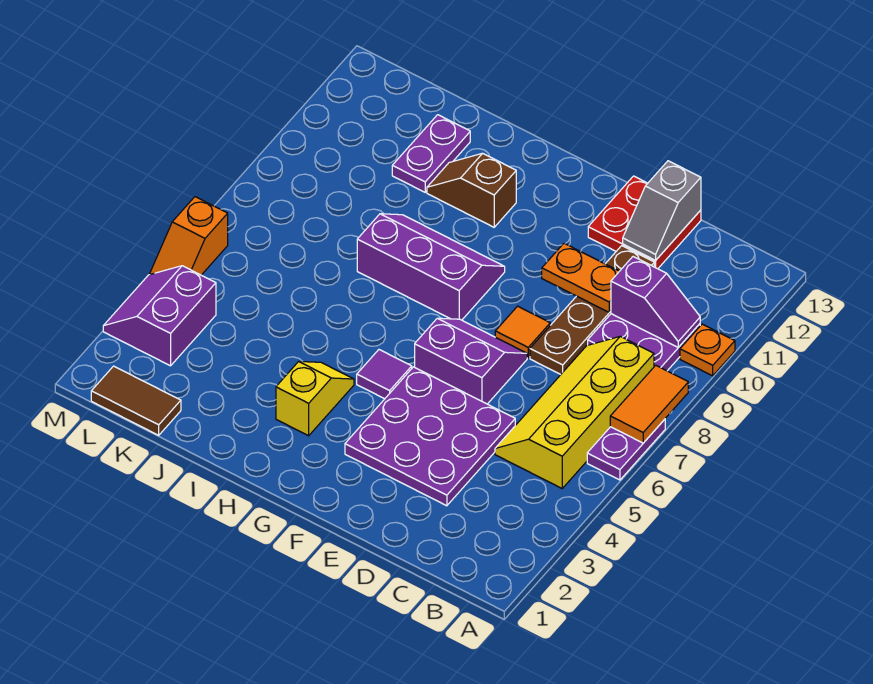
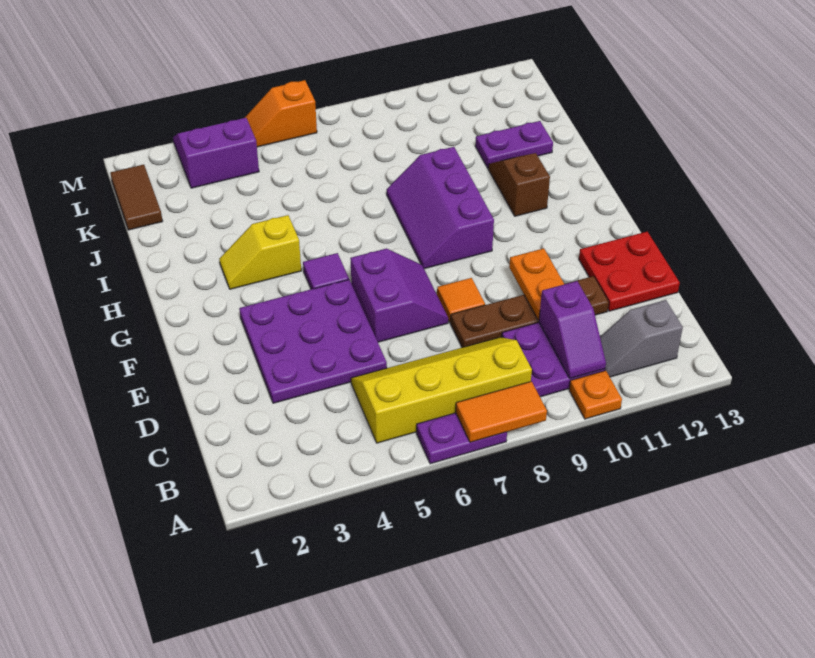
grey slope D12:D13 level 2 top 13 -> grey slope B11:B12 level 1 top 12
purple slope G8:I9 level 1 top 8 -> purple slope G8:I9 level 1 top 9
yellow slope H3:H4 level 1 top 3 -> yellow slope H3:H4 level 1 top 4

